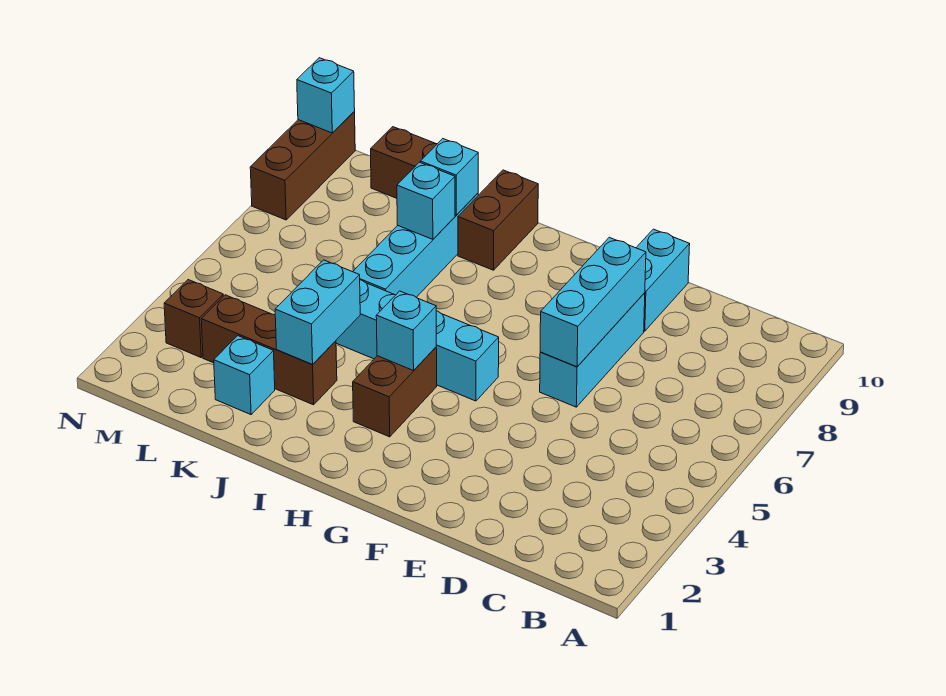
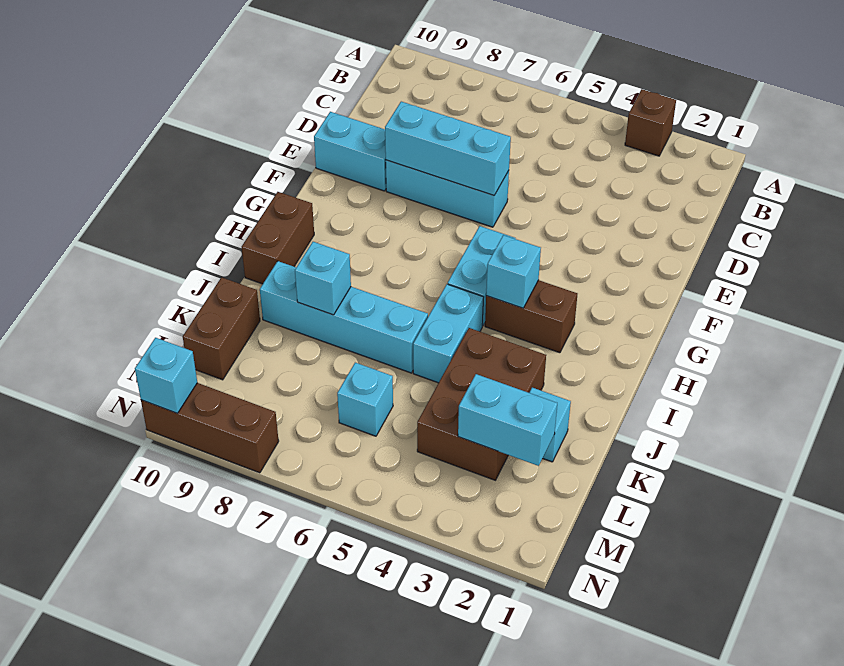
brown brick I9:I10 level 1 -> brown brick H10:I10 level 1
brown brick J3:L3 level 1 -> brown brick J3:L4 level 1
cyan brick J3:J4 level 2 -> cyan brick L2:L3 level 2
cyan brick J9 level 2 -> cyan brick L6 level 1
brown brick M3 level 1 -> brown brick A3 level 1

